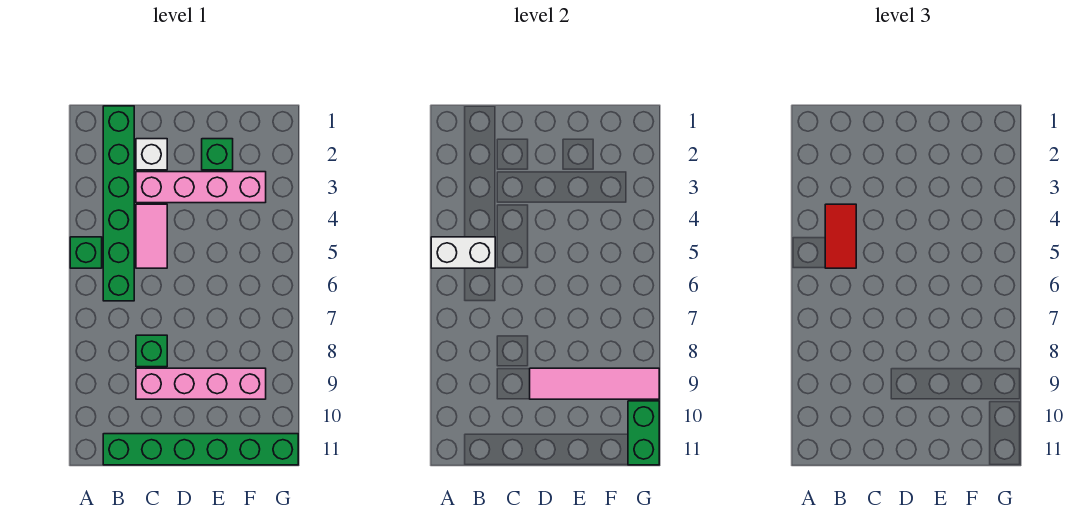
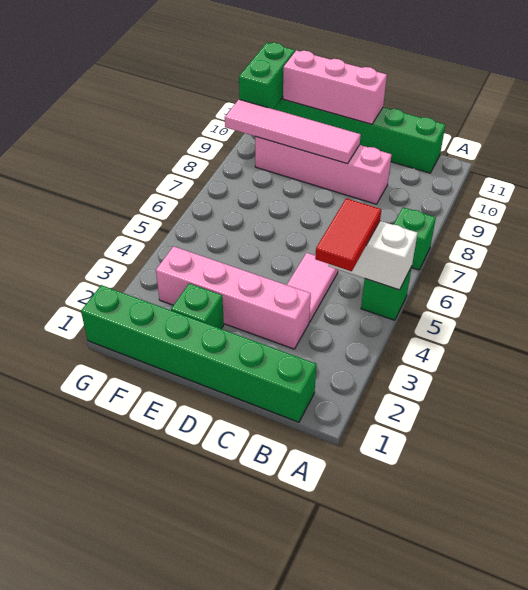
green brick B1:B6 level 1 -> green brick B1:G1 level 1
white brick C2 level 1 -> none
green brick C8 level 1 -> green brick A7 level 1
none -> pink brick D11:F11 level 2

